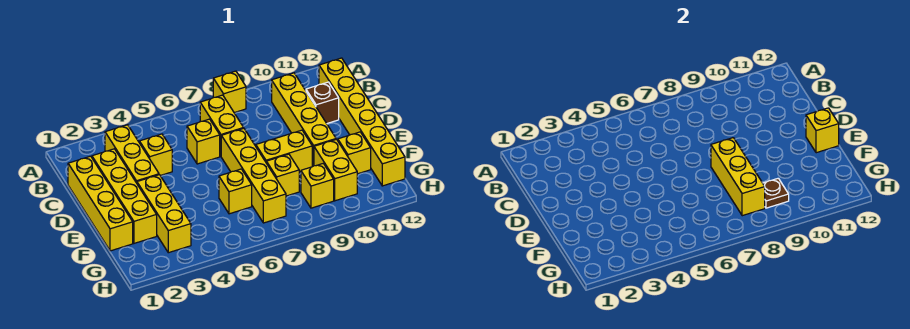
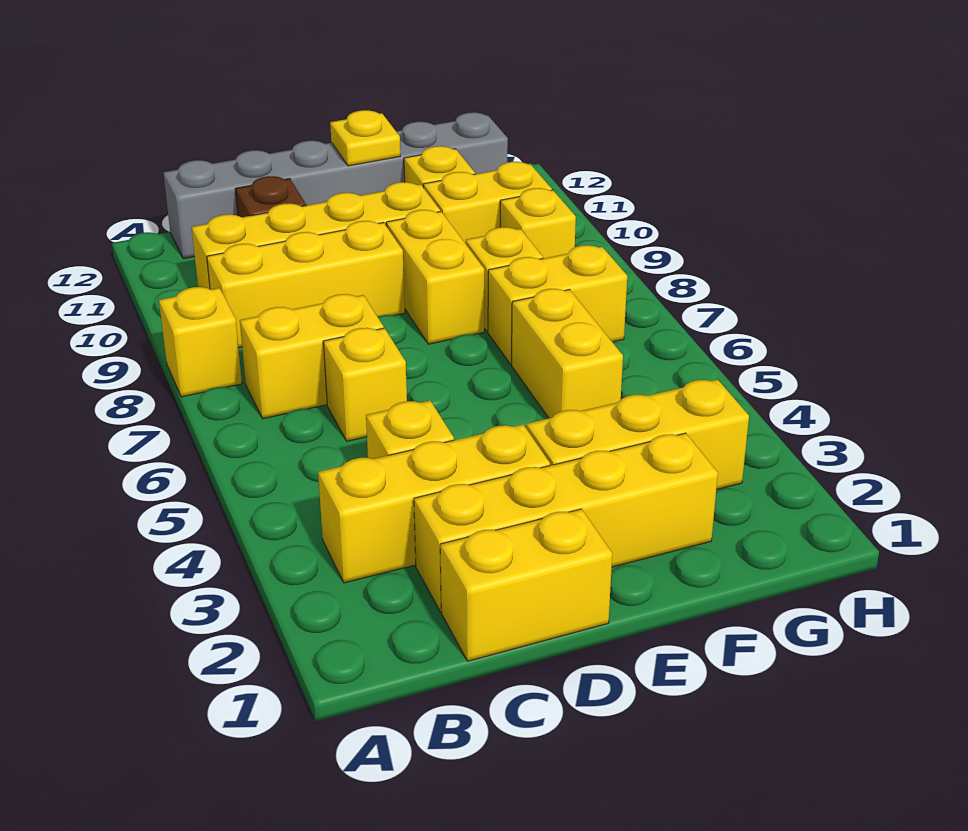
yellow brick B12:G12 level 1 -> grey brick B12:G12 level 1
yellow brick C1:F1 level 1 -> yellow brick C1:D1 level 1
yellow brick D7:G7 level 1 -> yellow brick F7:G7 level 1
yellow brick E8:G8 level 2 -> yellow brick B9:D9 level 1
yellow brick E12 level 2 -> yellow plate E12 level 2
yellow brick F6 level 1 -> yellow brick F5:F6 level 1
brown plate G9 level 2 -> none

